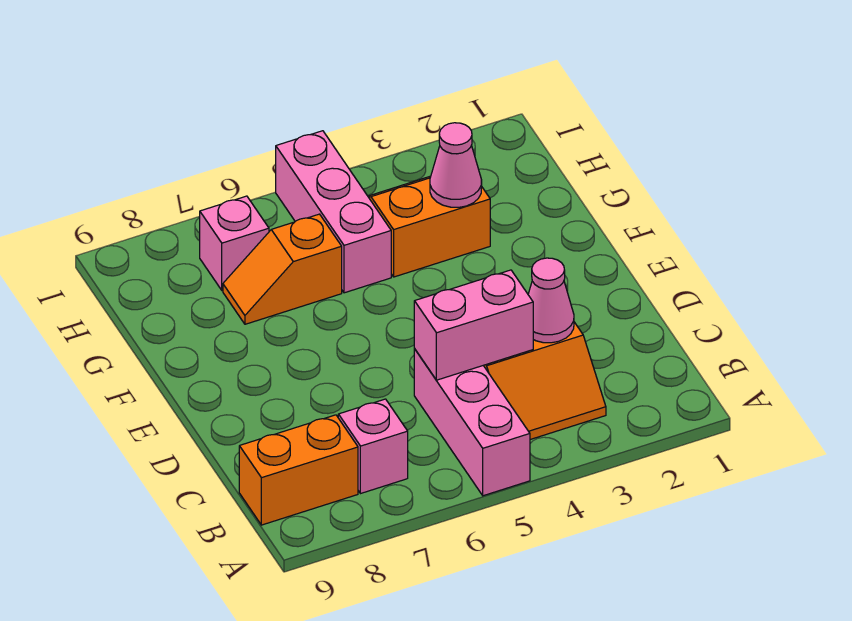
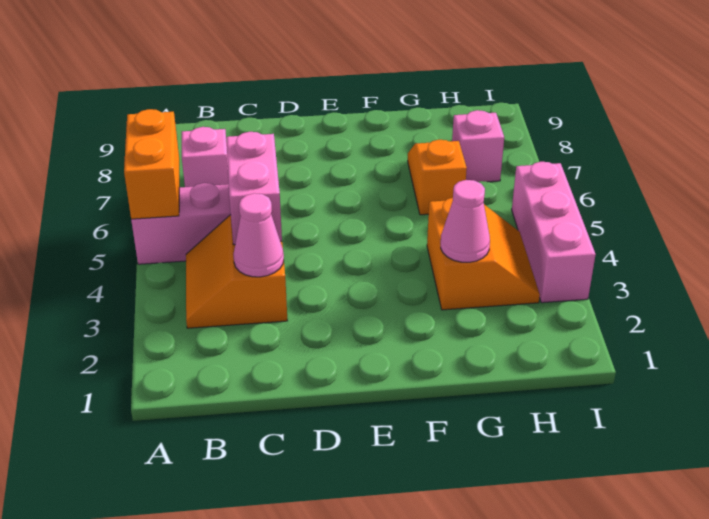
orange brick B8:B9 level 1 -> orange brick A5:A6 level 2
pink brick G5:I5 level 1 -> pink brick I3:I5 level 1

